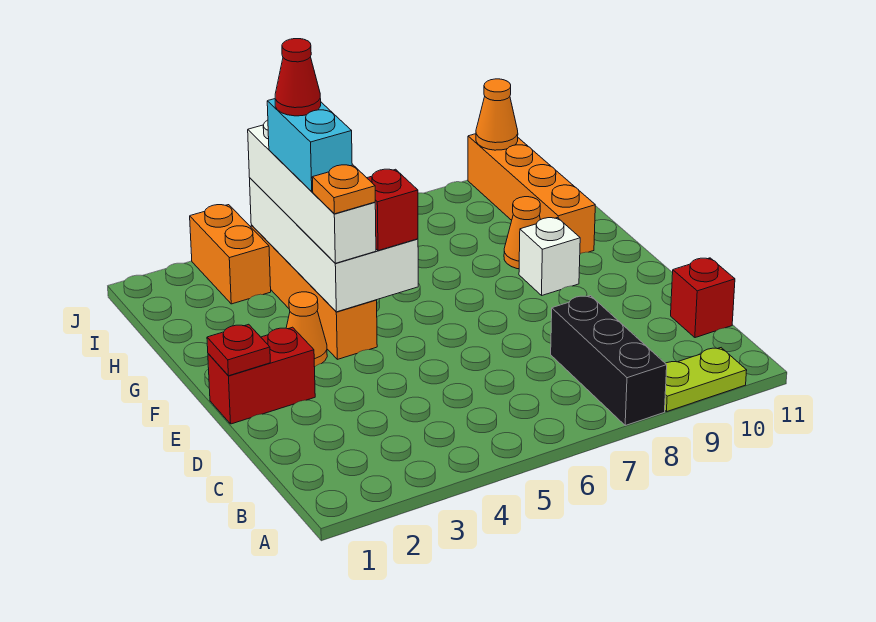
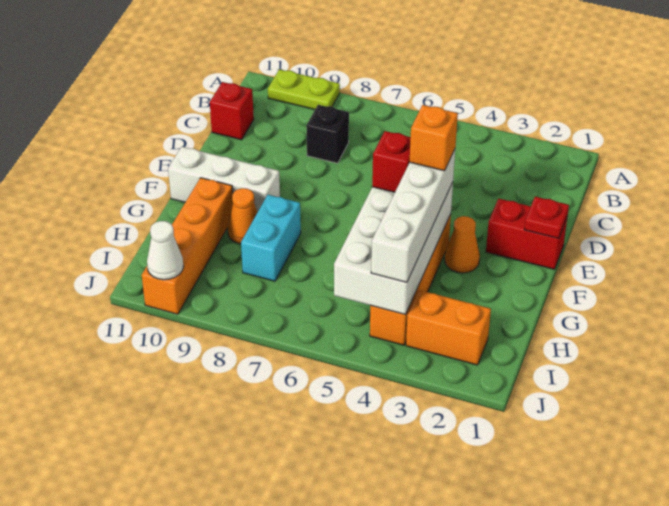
black brick A8:C8 level 1 -> black brick C8 level 1
orange plate F4 level 4 -> orange brick F4 level 4
white brick F9 level 1 -> white brick F9:F11 level 1
cyan brick G4:H4 level 4 -> cyan brick G8:H8 level 1
red cone H4 level 5 -> none
orange brick I3:J3 level 1 -> orange brick I2:I3 level 1
orange cone J10 level 2 -> white cone J10 level 2

